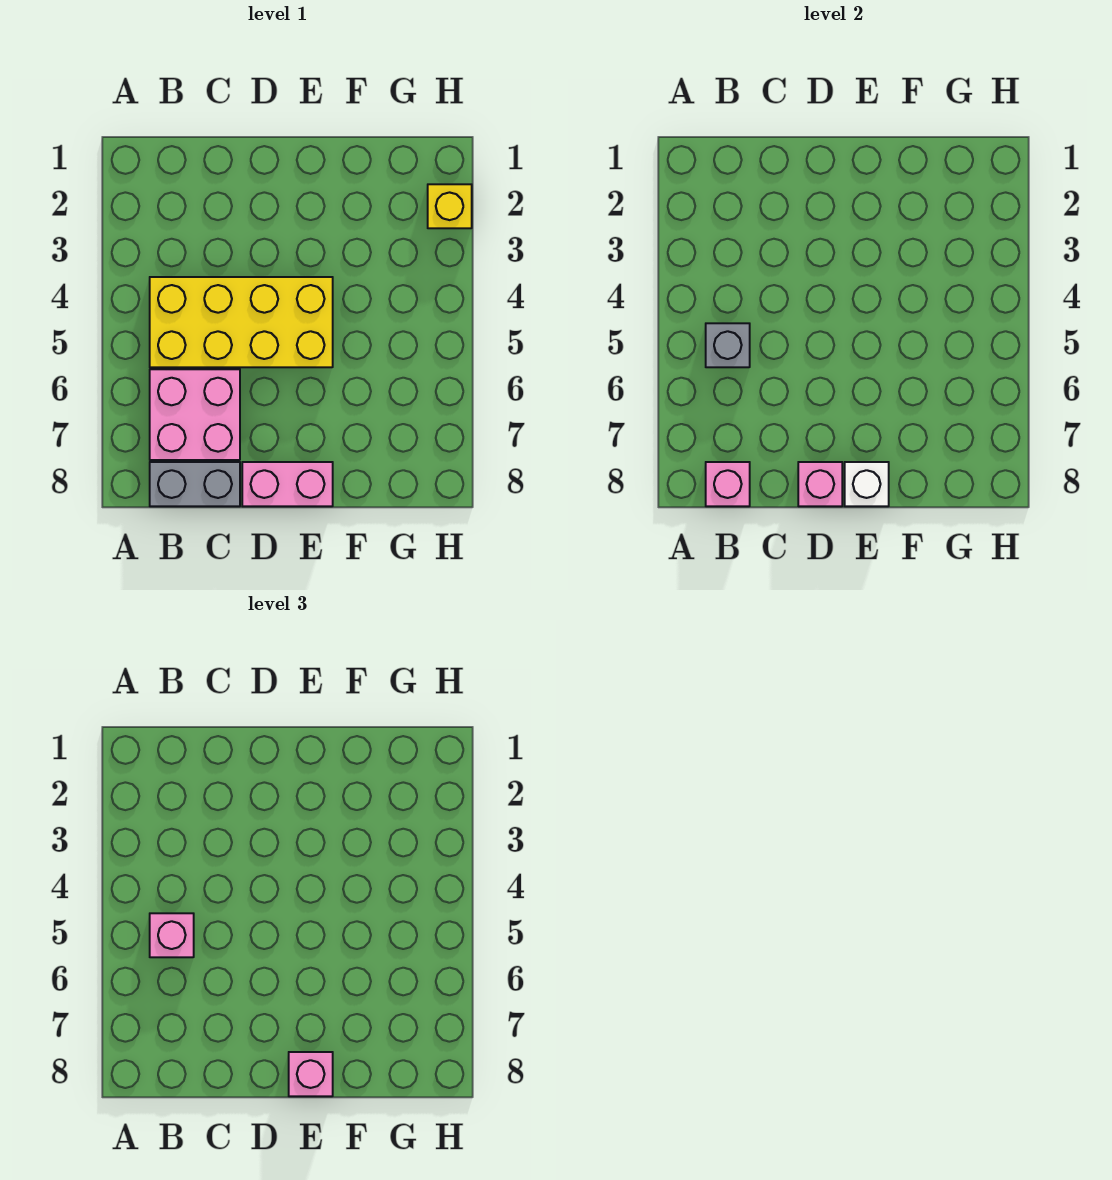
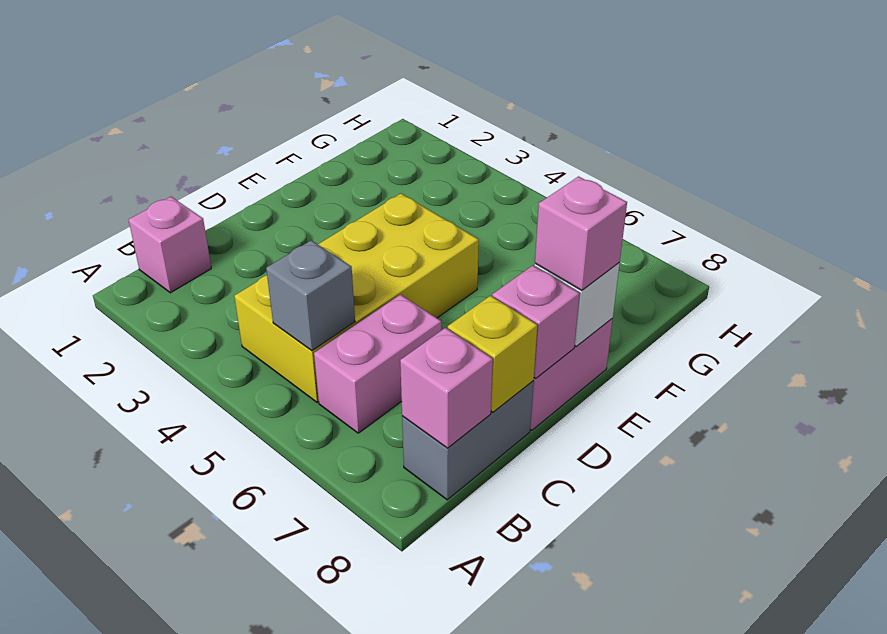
pink brick B5 level 3 -> pink brick B1 level 1
pink brick B6:C7 level 1 -> pink brick B6:C6 level 1
yellow brick H2 level 1 -> yellow brick C8 level 2

